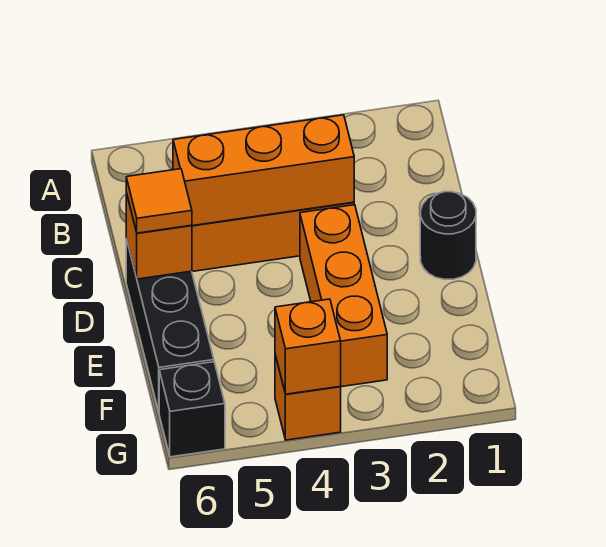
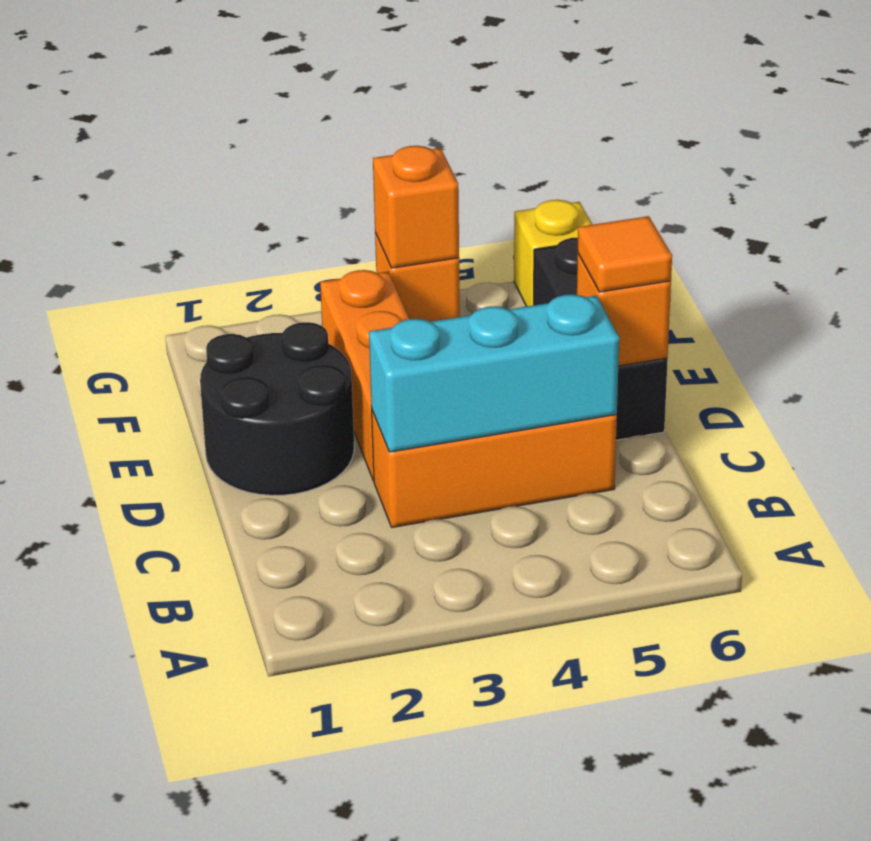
orange brick C3:C5 level 2 -> cyan brick C3:C5 level 2
black round brick D1 level 1 -> black round brick D1:E2 level 1
black brick G6 level 1 -> yellow brick G6 level 1

